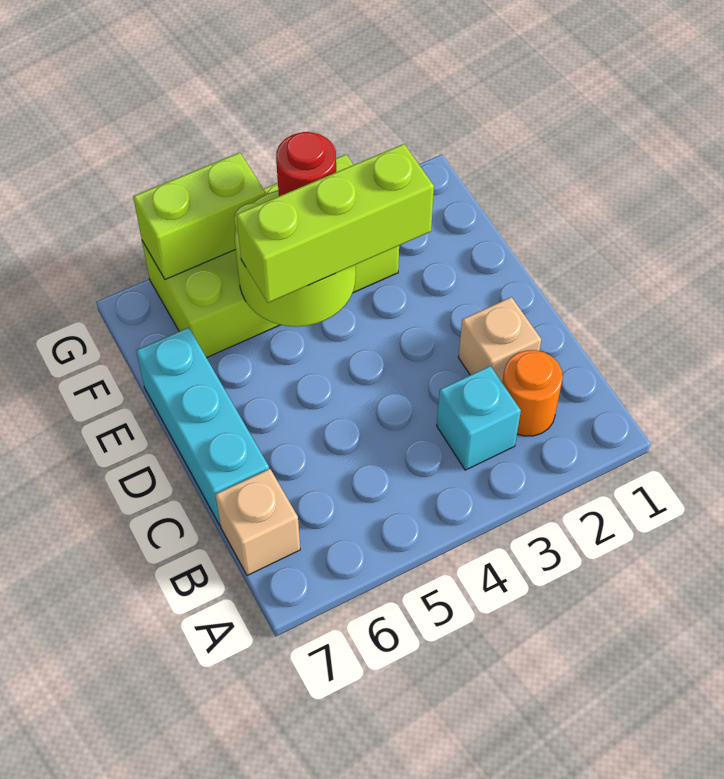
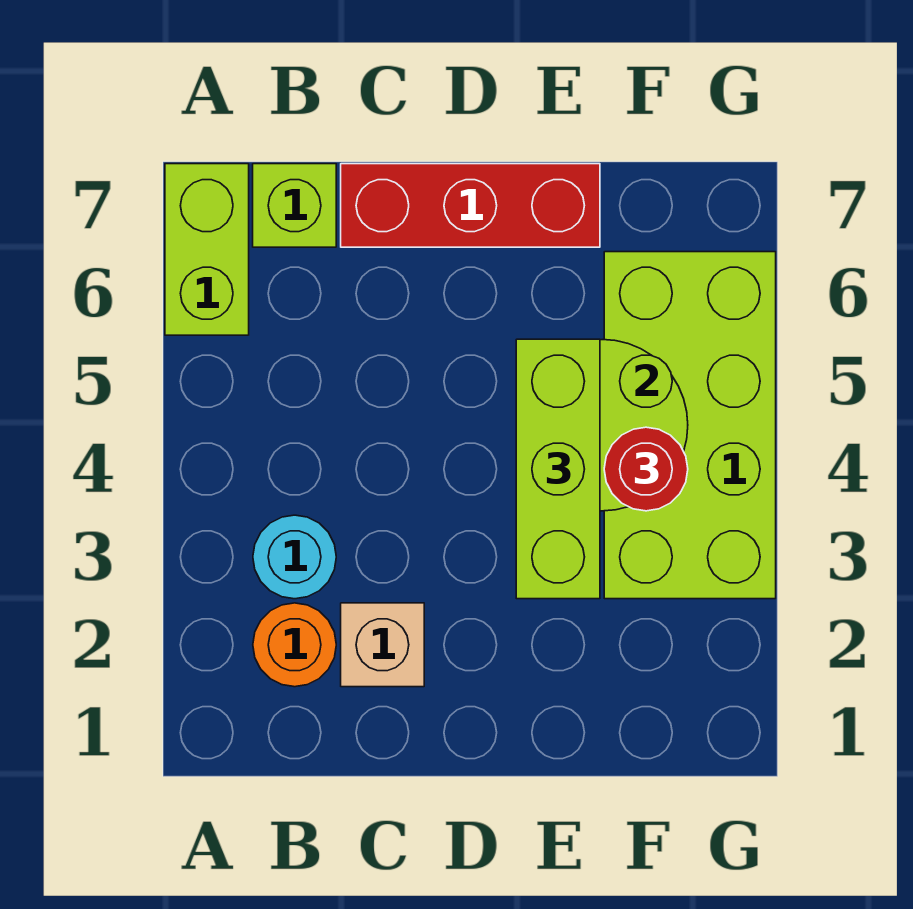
cyan brick B3 level 1 -> cyan round brick B3 level 1
tan brick B7 level 1 -> lime brick B7 level 1
cyan brick C7:E7 level 1 -> red brick C7:E7 level 1
lime brick G5:G6 level 2 -> lime brick A6:A7 level 1

